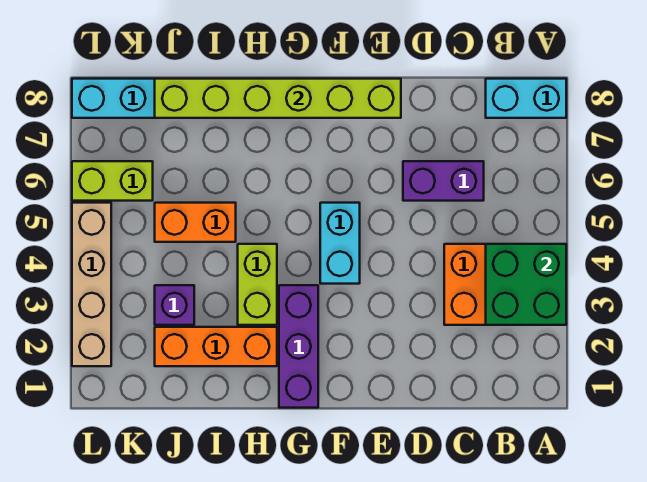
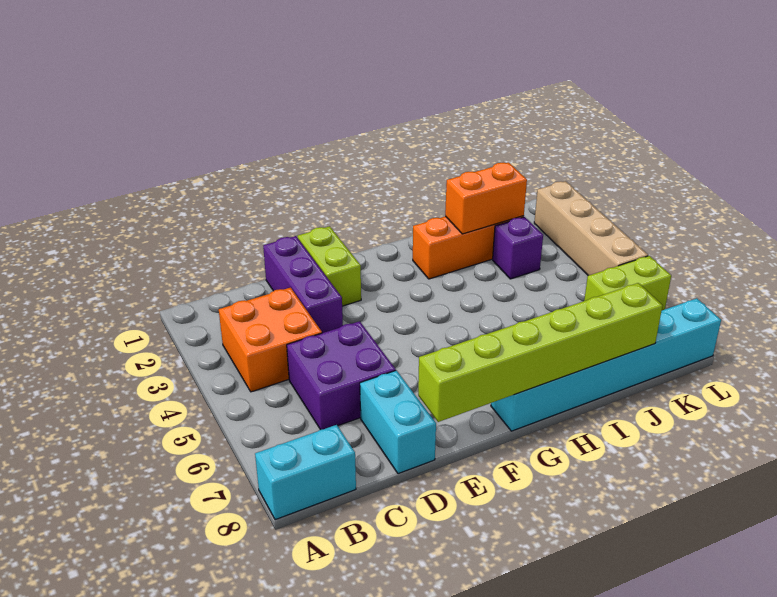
green brick A3:B4 level 2 -> none
purple brick C6:D6 level 1 -> purple brick C5:D6 level 1
cyan brick F4:F5 level 1 -> cyan brick D7:D8 level 1
purple brick G1:G3 level 1 -> purple brick D1:D3 level 1
lime brick H3:H4 level 1 -> lime brick E1:E2 level 1
orange brick I5:J5 level 1 -> orange brick I2:J2 level 2

